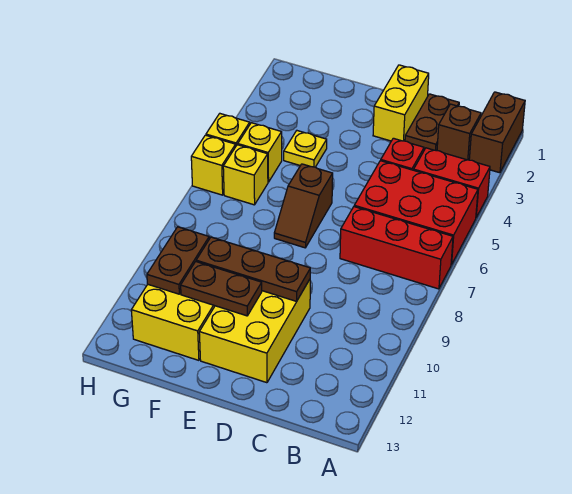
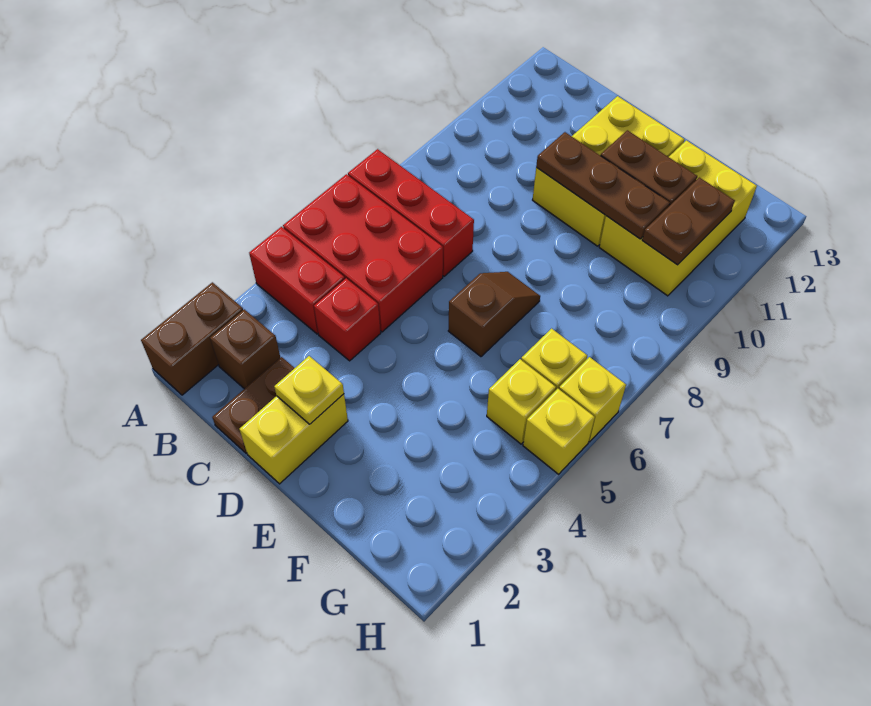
yellow plate F4 level 1 -> yellow plate D2 level 2

